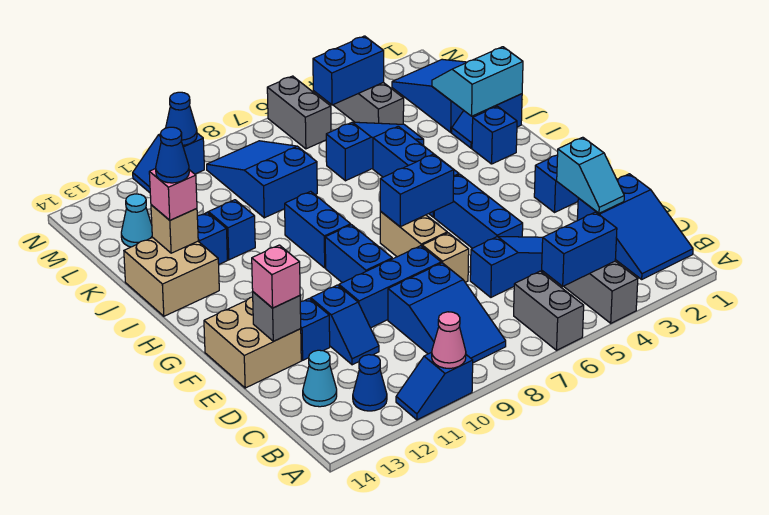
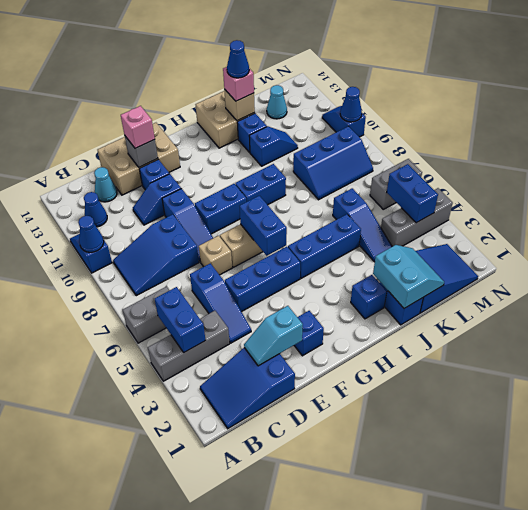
pink cone A10 level 2 -> blue cone A10 level 2
blue brick E8:E10 level 1 -> blue slope E8:E10 level 1 top 10
tan brick E13:F14 level 1 -> tan brick D13:F14 level 1
blue slope K8:M9 level 1 top K -> blue slope K8:M9 level 1 top 9

